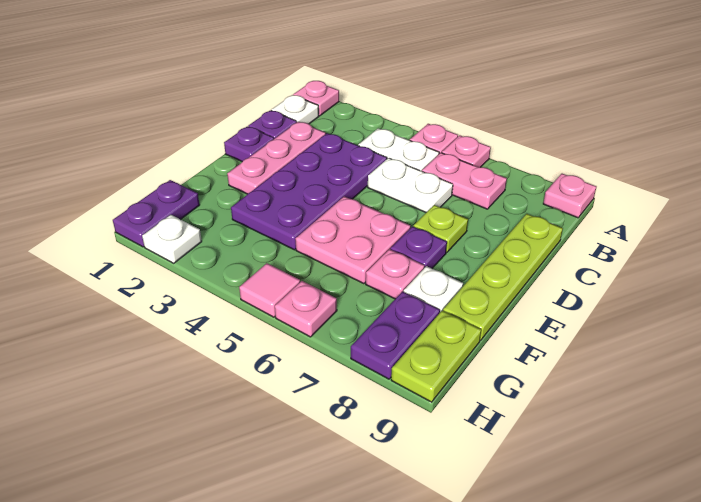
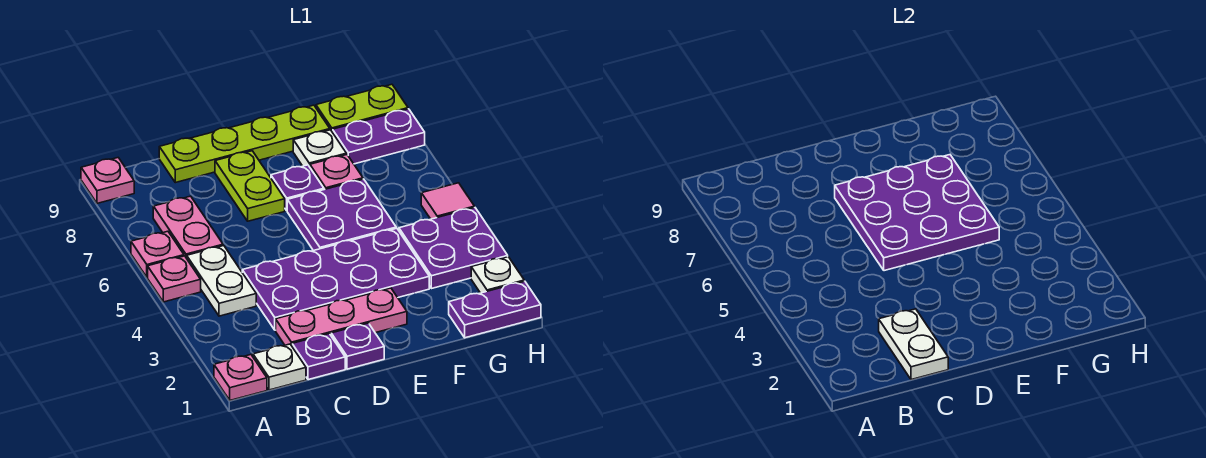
white plate C5:C6 level 1 -> white plate C1:C2 level 2
none -> purple plate D5:F7 level 2
lime plate D7 level 1 -> lime plate D7:D8 level 1
pink plate E5:F6 level 1 -> purple plate E5:F6 level 1
none -> purple plate G3:H4 level 1
pink plate H6 level 1 -> none

